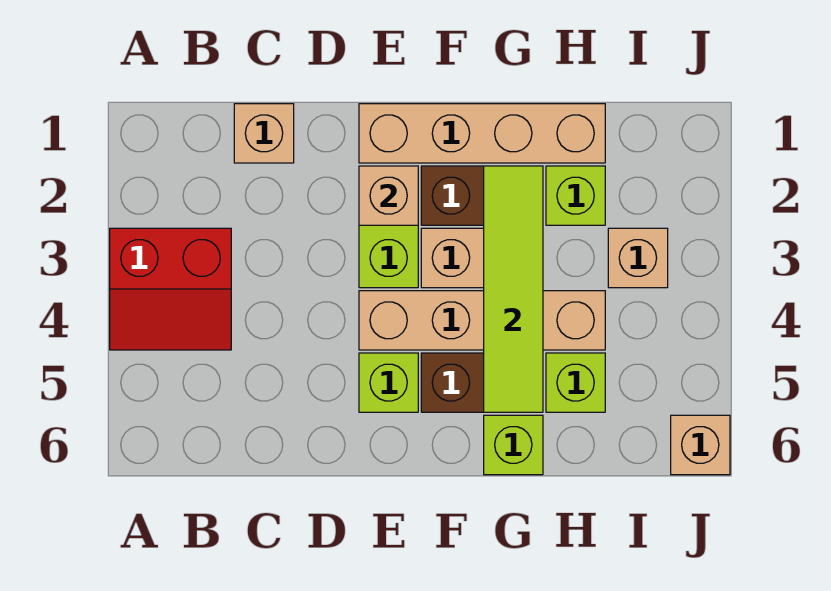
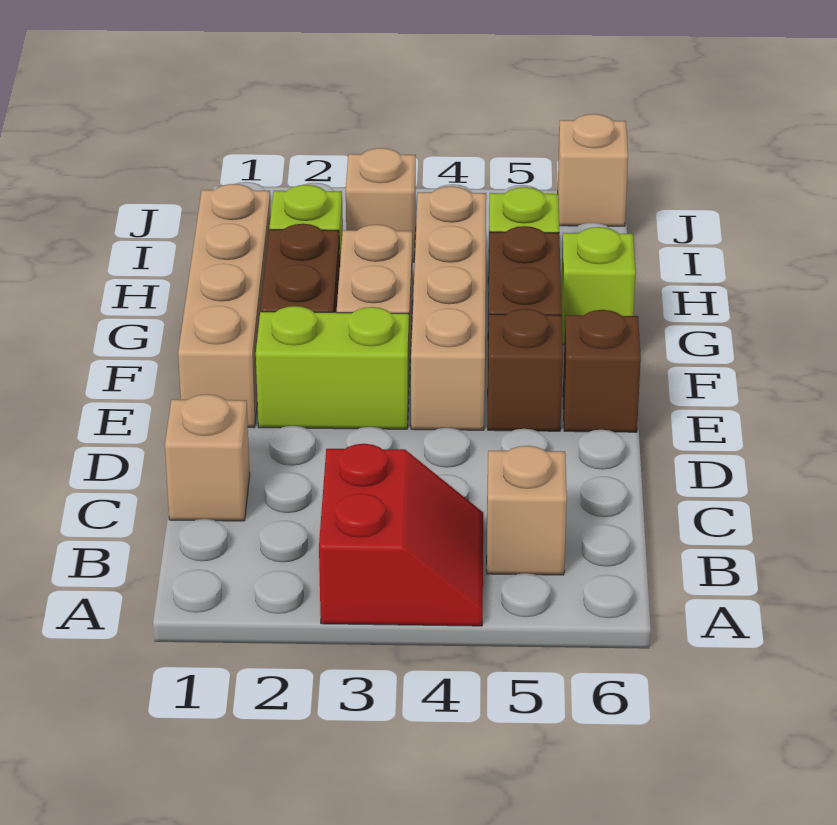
tan brick E2 level 2 -> tan brick B5 level 1
lime brick E5 level 1 -> brown brick E5 level 1
none -> brown brick E6 level 1
lime tile G2:G5 level 2 -> none

